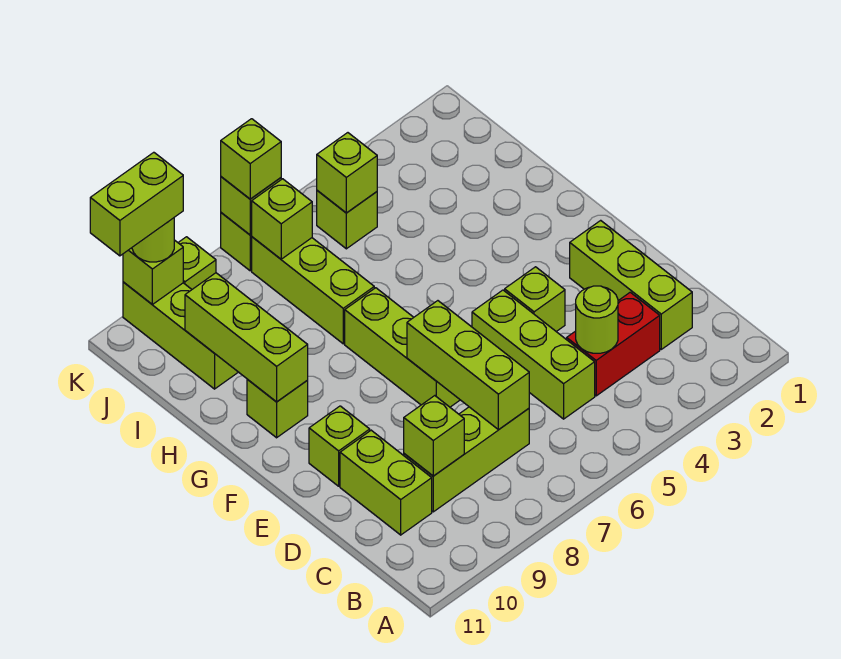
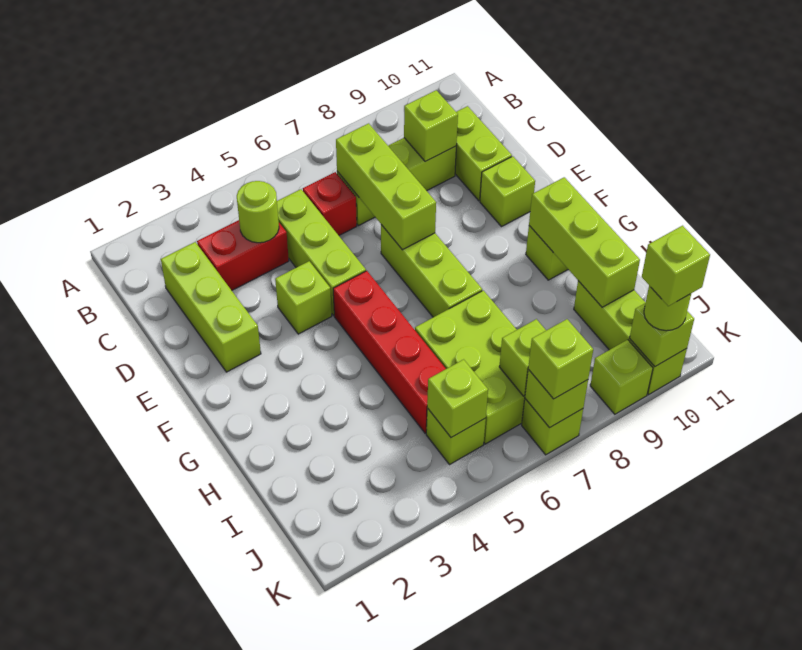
none -> red brick C6 level 1
none -> red brick F5:I5 level 1
lime brick H7:J7 level 1 -> lime brick H6:J7 level 1
lime brick K10:K11 level 4 -> lime brick K10 level 4

